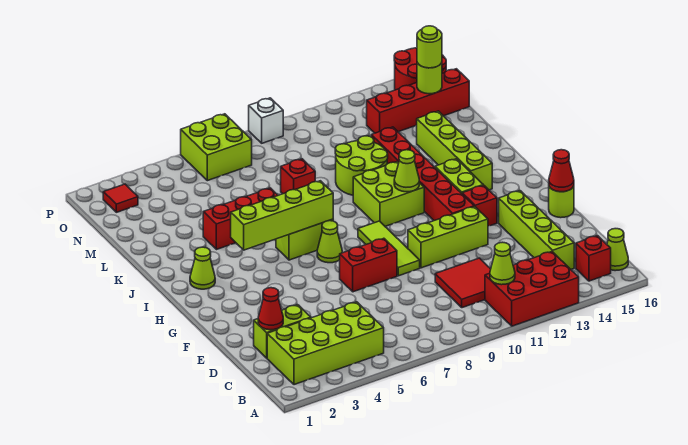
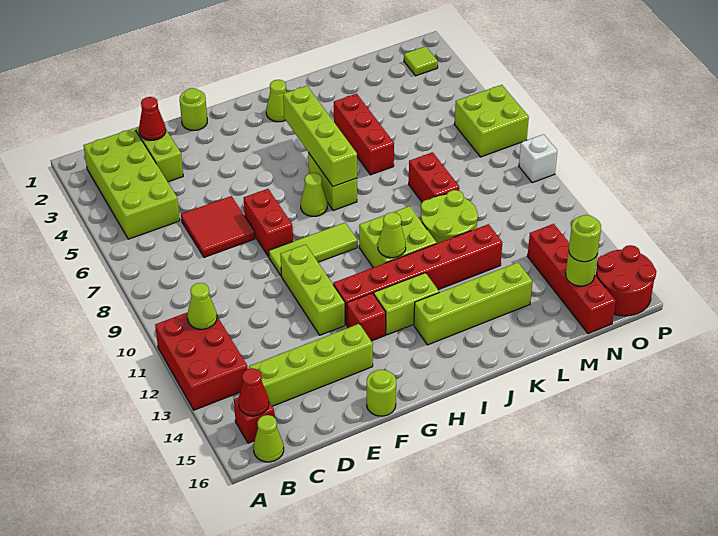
red tile C10:D11 level 1 -> red tile D6:E7 level 1
none -> lime round brick F1 level 1
red cone F16 level 2 -> red cone B15 level 2
red brick L8 level 1 -> red brick L8:L9 level 1
red tile O2 level 1 -> lime tile O2 level 1

